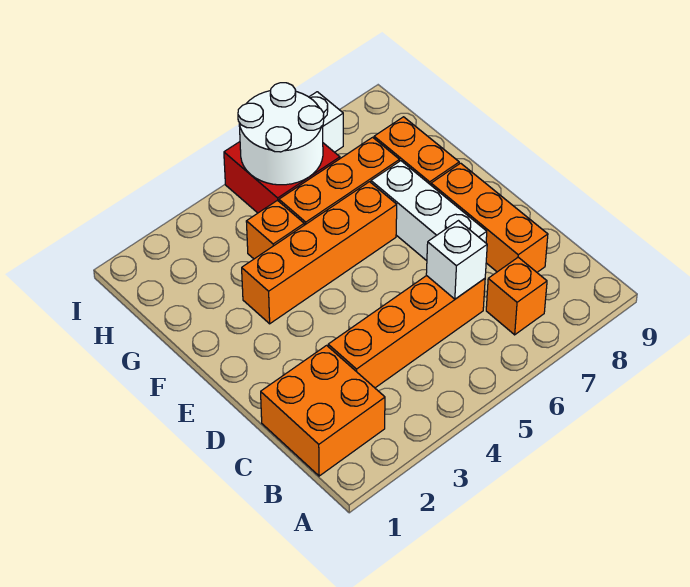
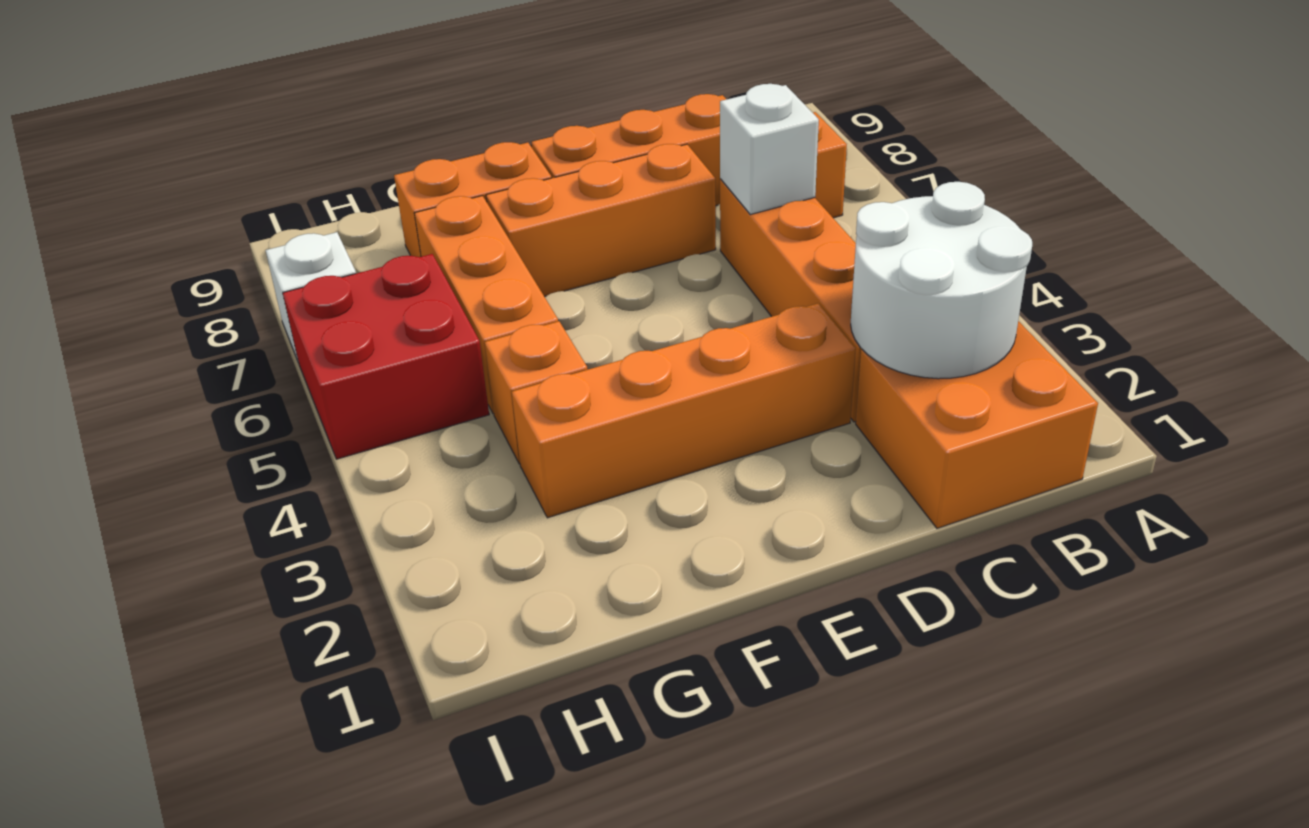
white brick D7:F7 level 1 -> orange brick D7:F7 level 1
orange brick F3:F6 level 1 -> orange brick D3:G3 level 1
white round brick H5:I6 level 2 -> white round brick B2:C3 level 2

